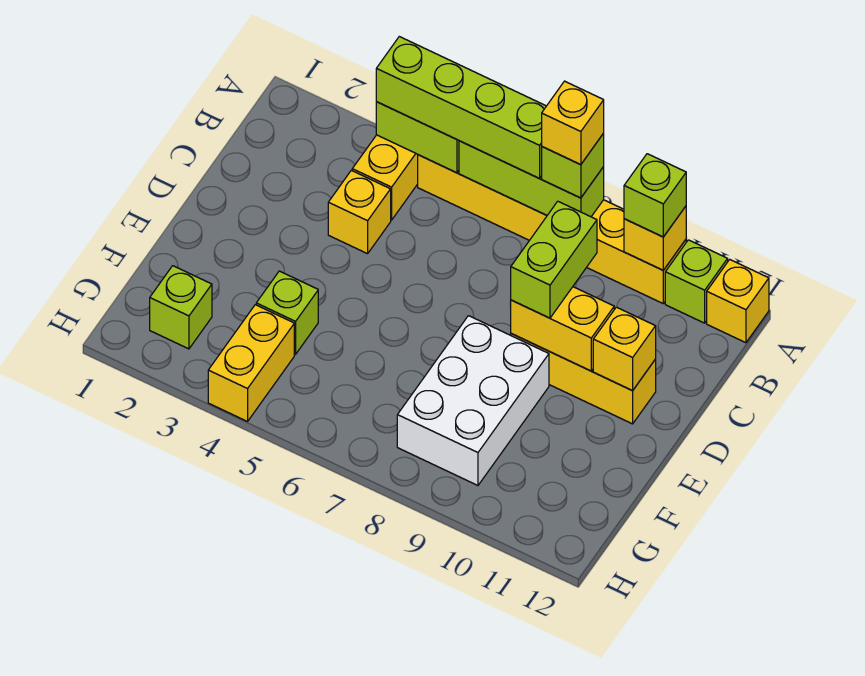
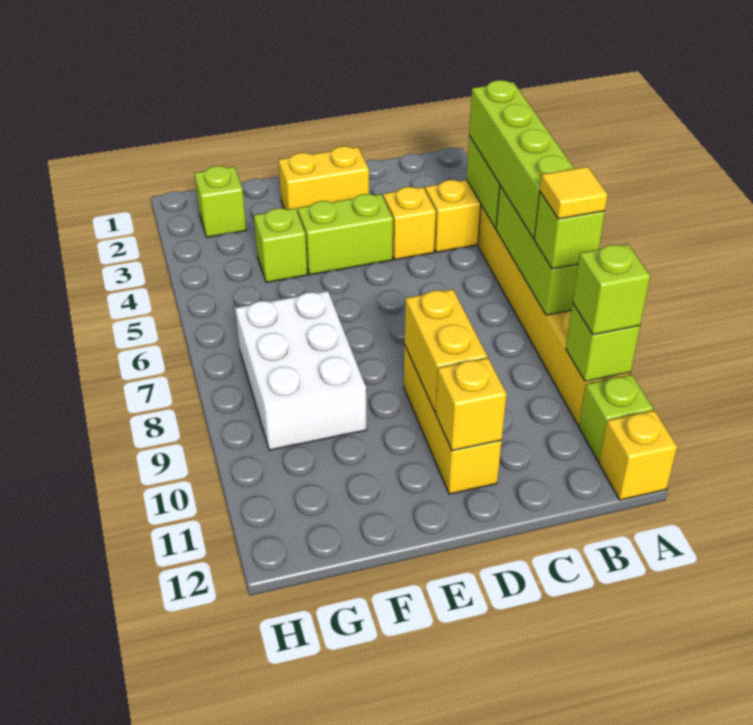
yellow brick A8 level 4 -> yellow tile A8 level 4
yellow brick A10 level 2 -> lime brick A10 level 2
lime brick C9:D9 level 3 -> lime brick D4:E4 level 1
white brick E8:G9 level 1 -> white brick F7:G9 level 1
yellow brick G4:H4 level 1 -> yellow brick D2:E2 level 1

